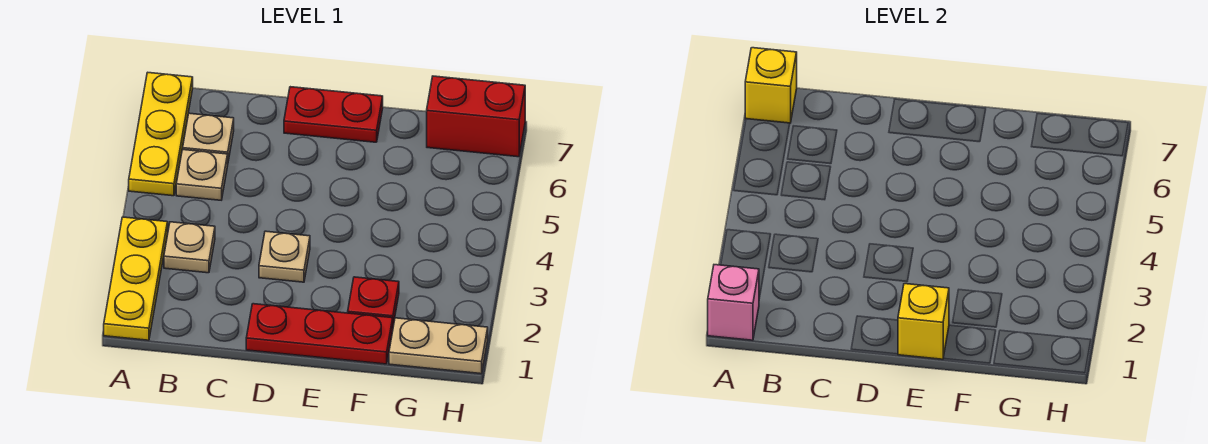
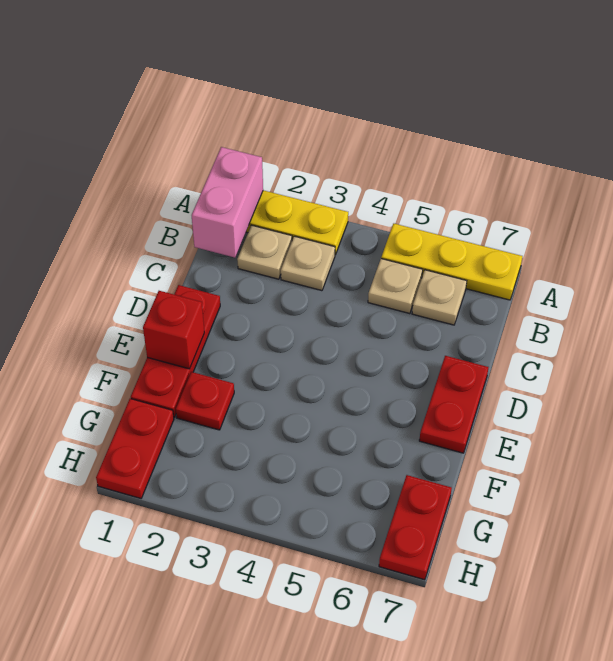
pink brick A1 level 2 -> pink brick A1:B1 level 2
yellow brick A7 level 2 -> none
tan plate D3 level 1 -> tan plate B2 level 1
yellow brick E1 level 2 -> red brick E1 level 2
tan plate G1:H1 level 1 -> red plate G1:H1 level 1
red brick G7:H7 level 1 -> red plate G7:H7 level 1

